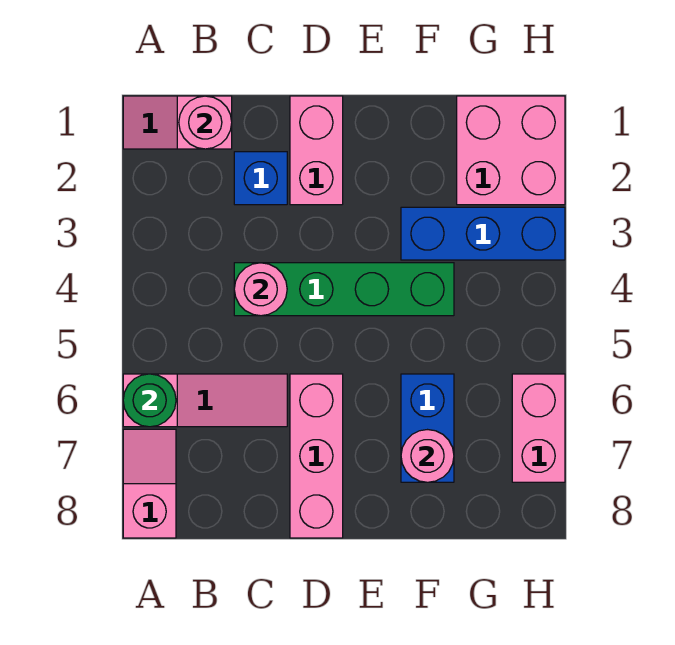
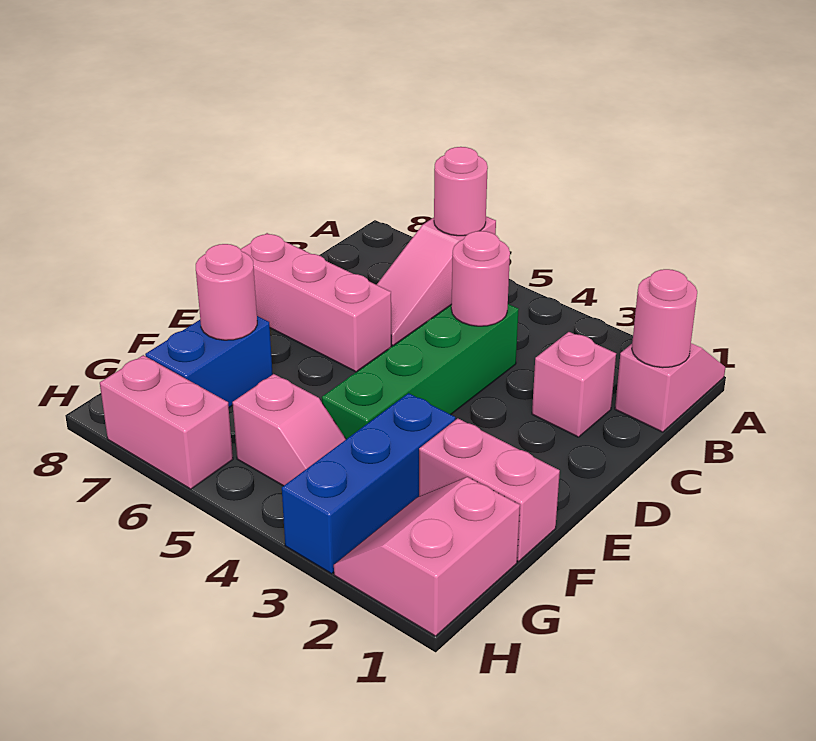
green round brick A6 level 2 -> pink round brick A6 level 2
pink slope A7:A8 level 1 top 8 -> pink slope G4:G5 level 1 top 5
blue brick C2 level 1 -> pink brick C2 level 1
pink brick D1:D2 level 1 -> pink brick F1:F2 level 1
blue brick F6:F7 level 1 -> blue brick F7:G7 level 1
pink brick G1:H2 level 1 -> pink slope G1:H2 level 1 top 1

